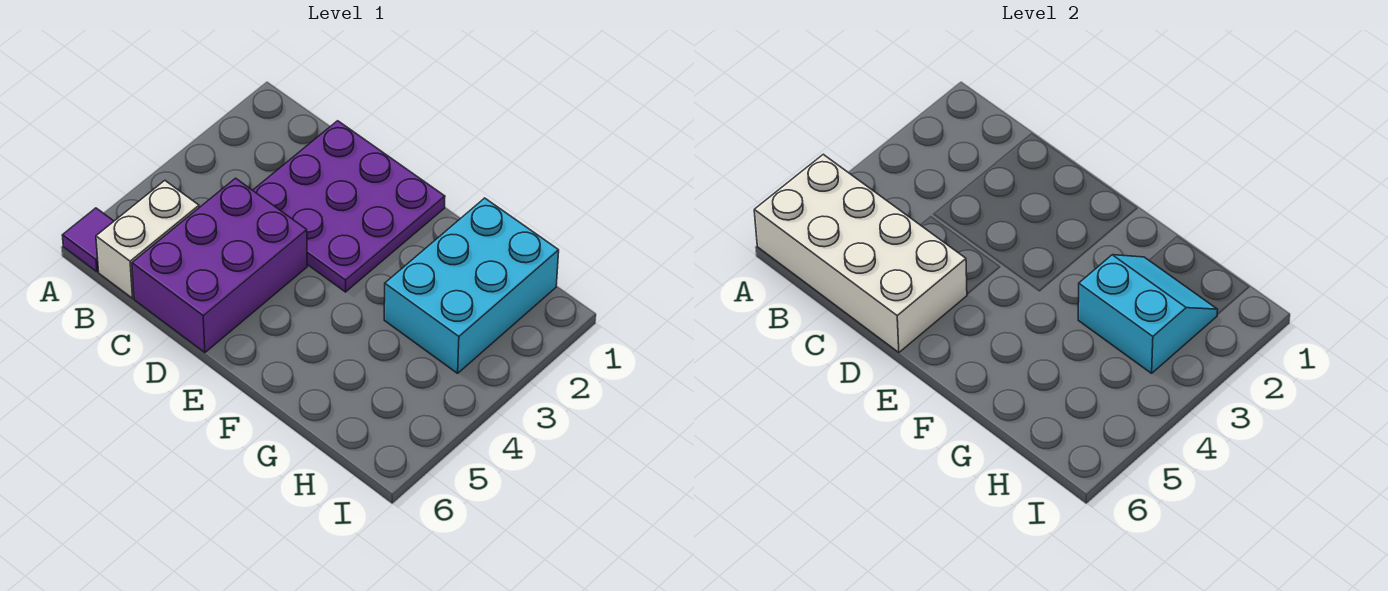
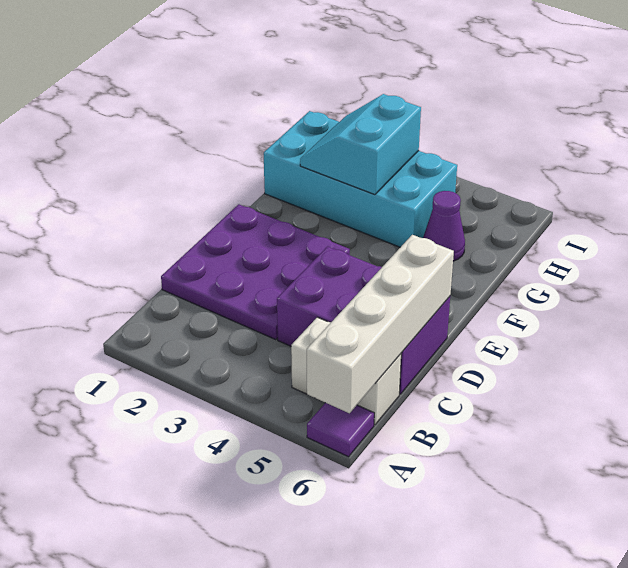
white brick A5:D6 level 2 -> white brick A6:D6 level 2
cyan brick G1:H3 level 1 -> cyan brick G1:H4 level 1
none -> purple cone G5 level 1

